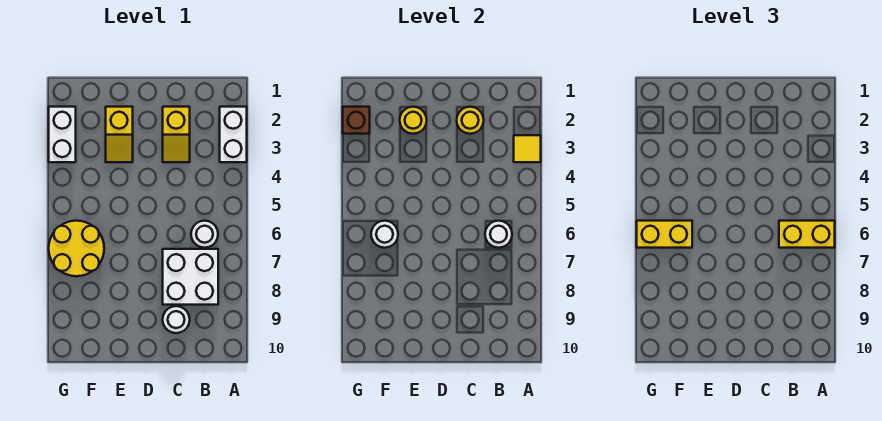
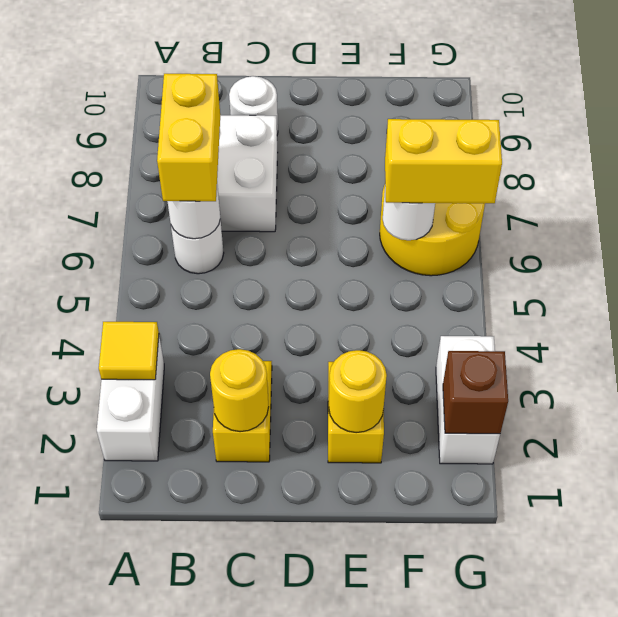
yellow brick A6:B6 level 3 -> yellow brick B6:B7 level 3

